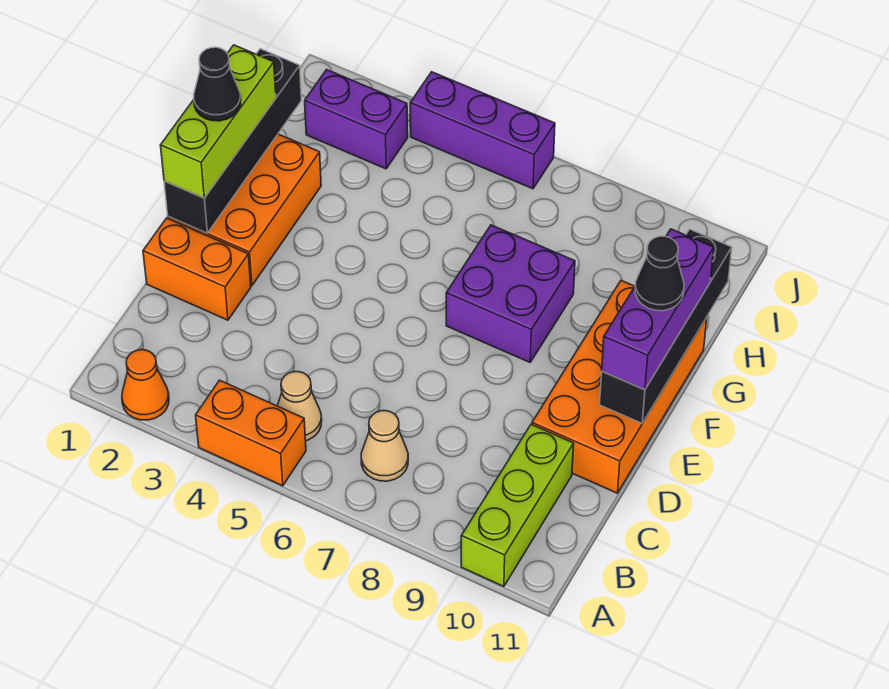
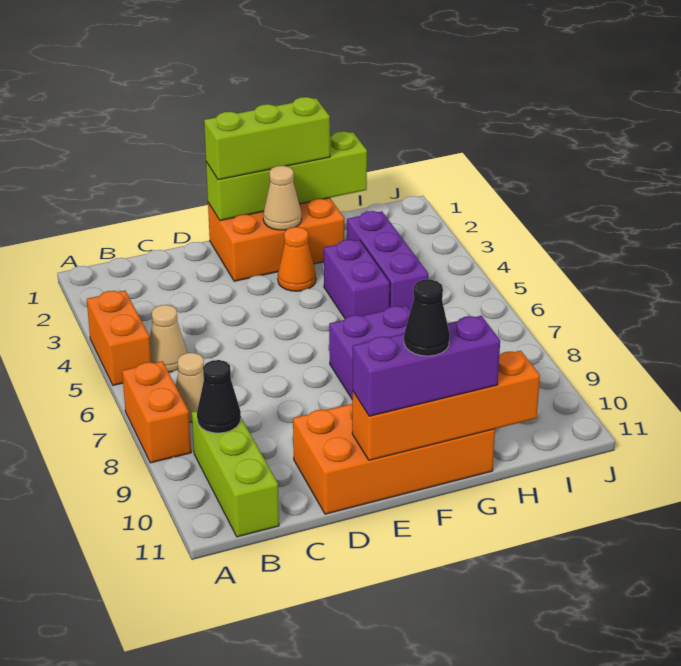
orange cone A2 level 1 -> orange cone F3 level 1
lime brick A10:C10 level 1 -> lime brick B9:B11 level 1
orange brick D1:D2 level 1 -> orange brick A7:A8 level 1
black brick E1:H1 level 2 -> lime brick E1:H1 level 2
black brick E11:H11 level 2 -> orange brick E11:H11 level 2
black cone F1 level 4 -> black cone B9 level 2
none -> tan cone F2 level 2
purple brick I2:I3 level 1 -> purple brick G4:G5 level 1
purple brick J4:J6 level 1 -> purple brick H3:H5 level 1

